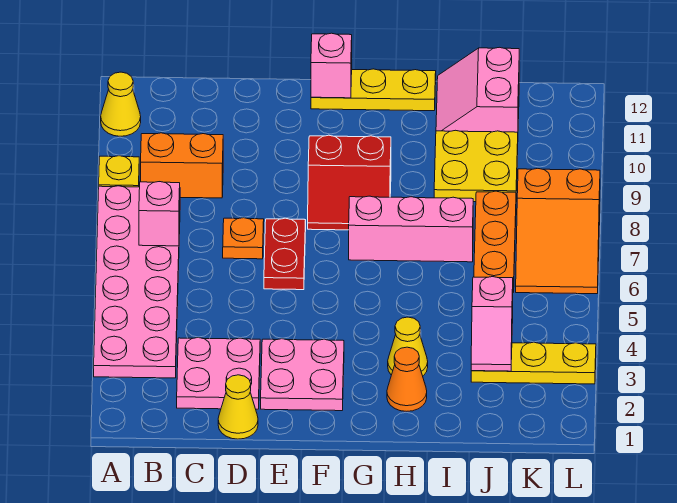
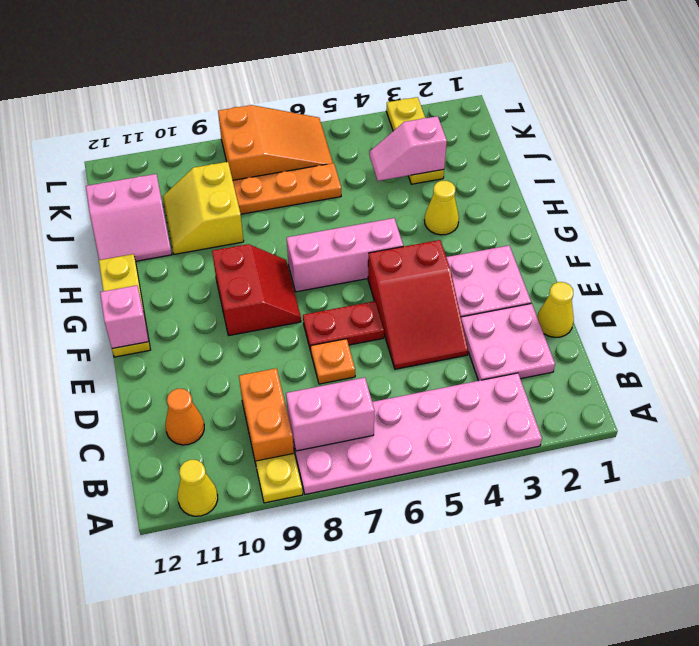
pink brick B7 level 2 -> pink brick B7:B8 level 2
none -> red slope D4:F5 level 1 top F
pink brick G7:I7 level 1 -> pink brick G5:G7 level 1
orange cone H2 level 1 -> orange cone C11 level 1
yellow plate I9:J10 level 1 -> yellow slope I9:J10 level 1 top 9
pink slope J3:J4 level 2 top 4 -> pink slope J3:J4 level 2 top 3

